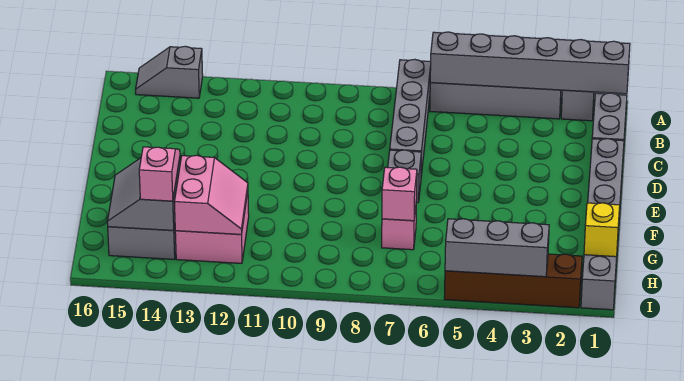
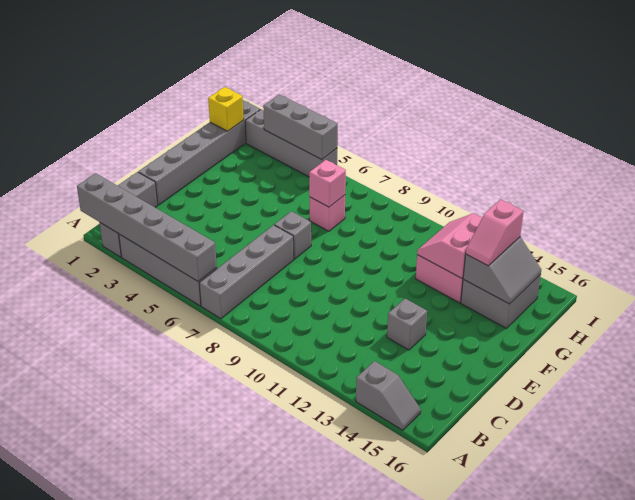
none -> grey brick D13 level 1
brown brick I2:I5 level 1 -> grey brick I2:I5 level 1

